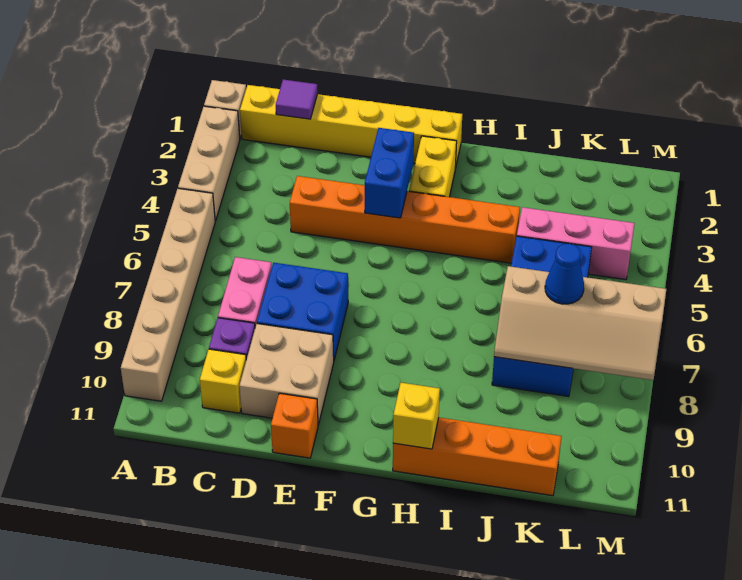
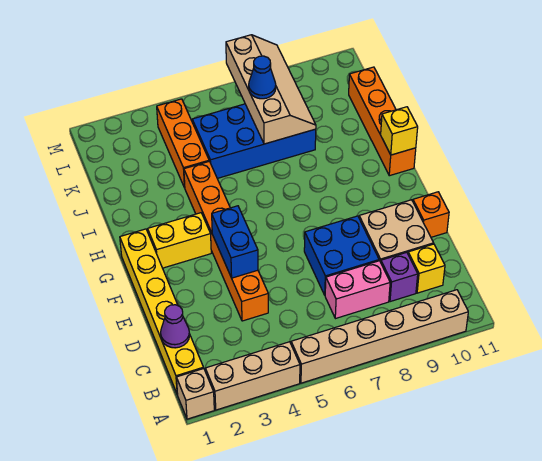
purple tile C1 level 2 -> purple cone C1 level 2
blue brick F3:F4 level 2 -> blue brick E4:F4 level 2
pink brick J4:L4 level 1 -> orange brick J4:L4 level 1

